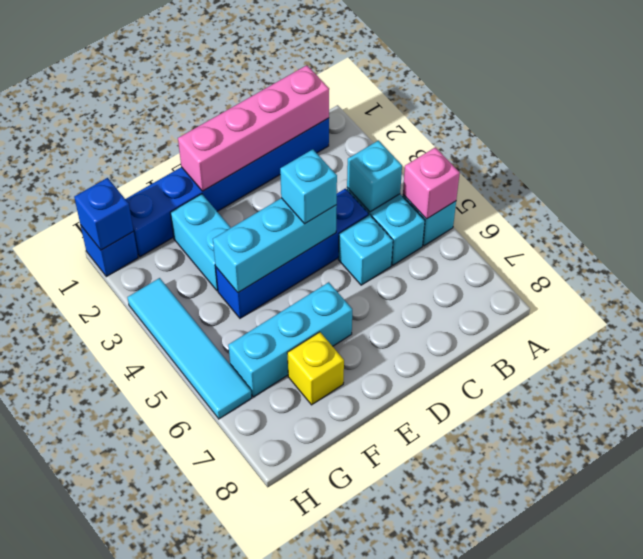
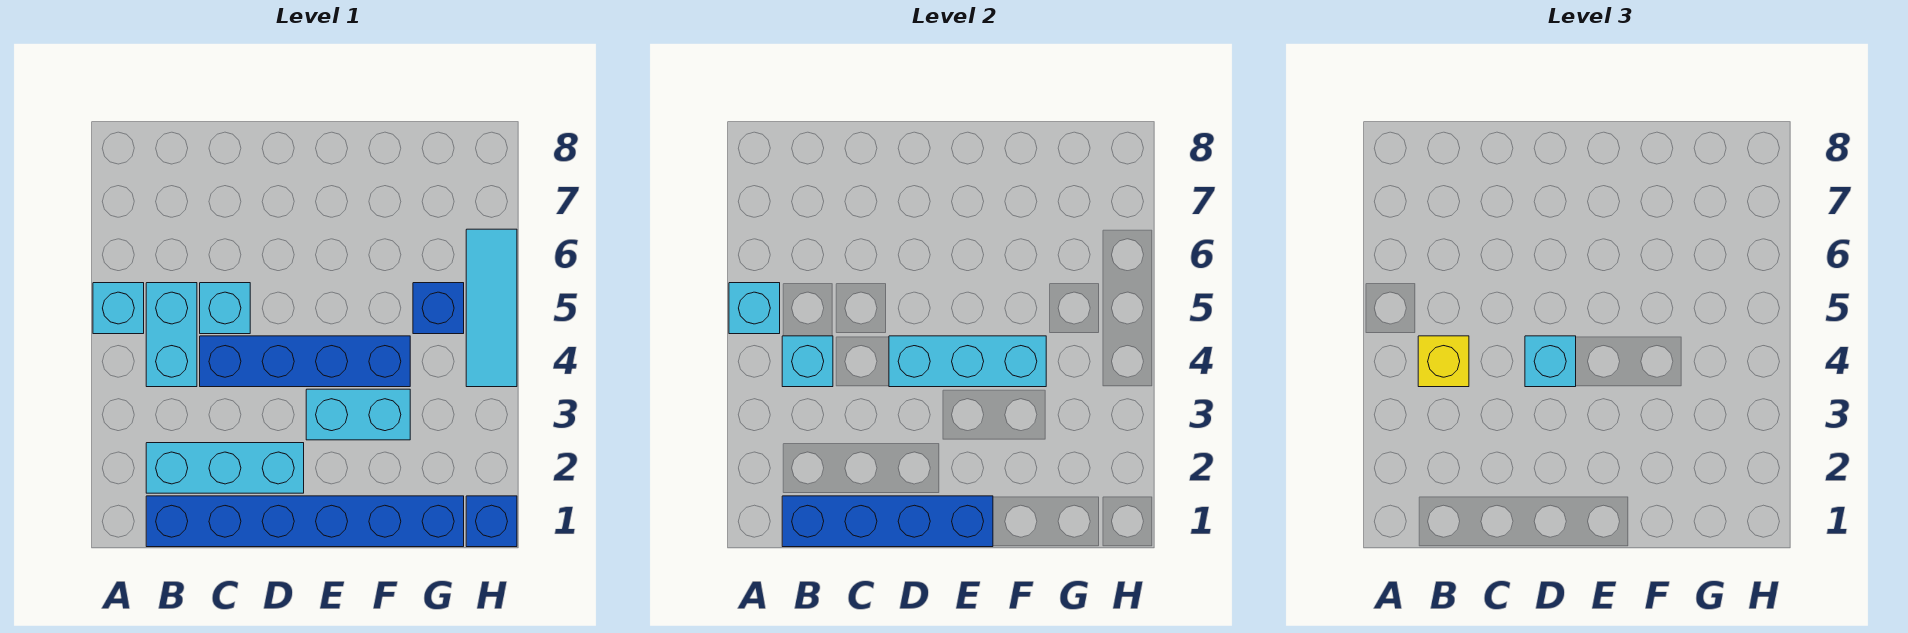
pink brick A5 level 2 -> cyan brick A5 level 2
pink brick B1:E1 level 2 -> blue brick B1:E1 level 2
cyan brick E6:G6 level 1 -> cyan brick B2:D2 level 1
cyan brick F2:F3 level 1 -> cyan brick E3:F3 level 1
yellow brick F7 level 1 -> yellow brick B4 level 3
blue brick H1 level 2 -> blue brick G5 level 1
cyan tile H3:H6 level 1 -> cyan tile H4:H6 level 1

